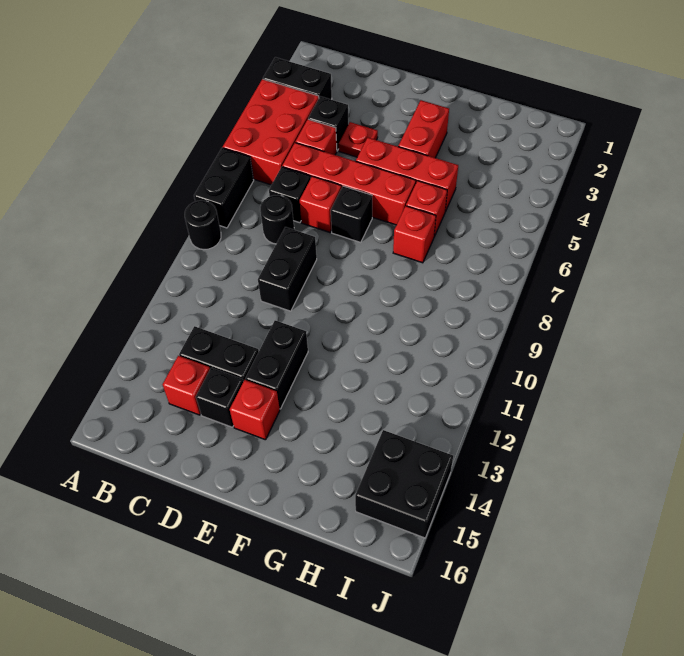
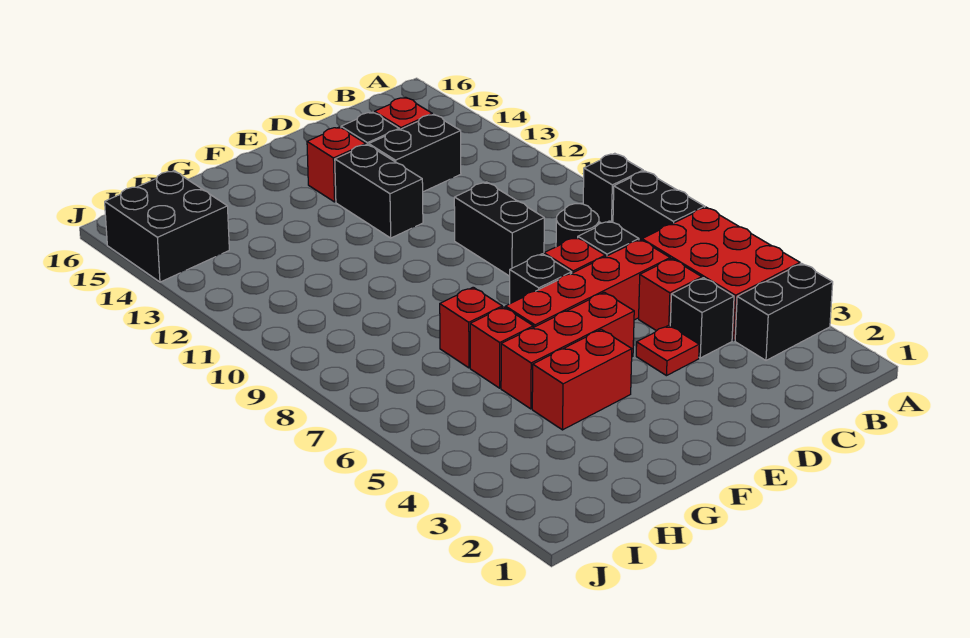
black round brick A9 level 1 -> black brick A9 level 1
red brick F3:F4 level 1 -> red brick F4:G4 level 1

